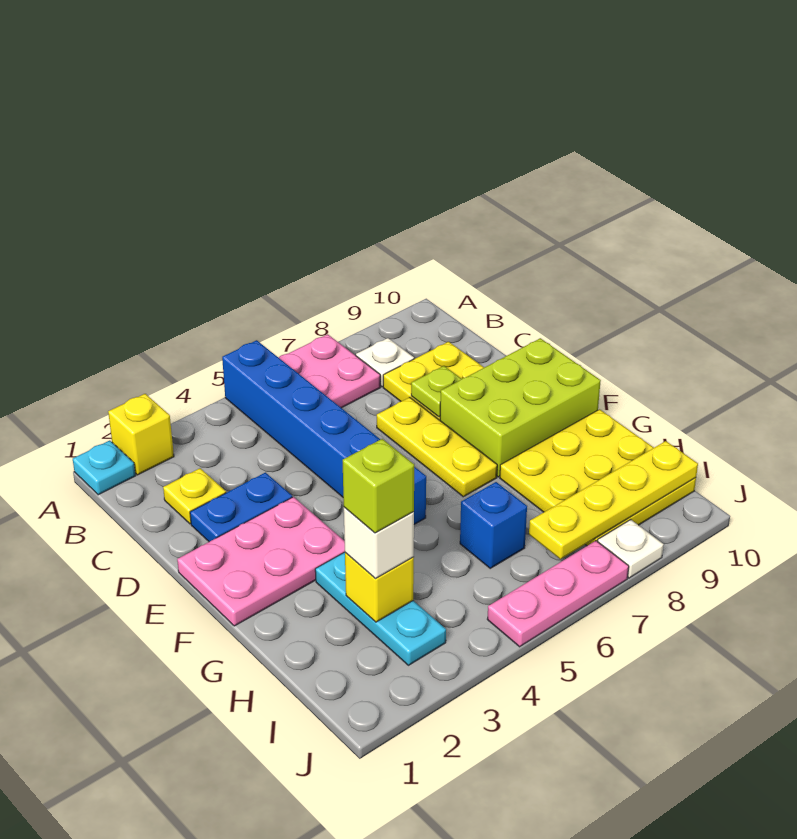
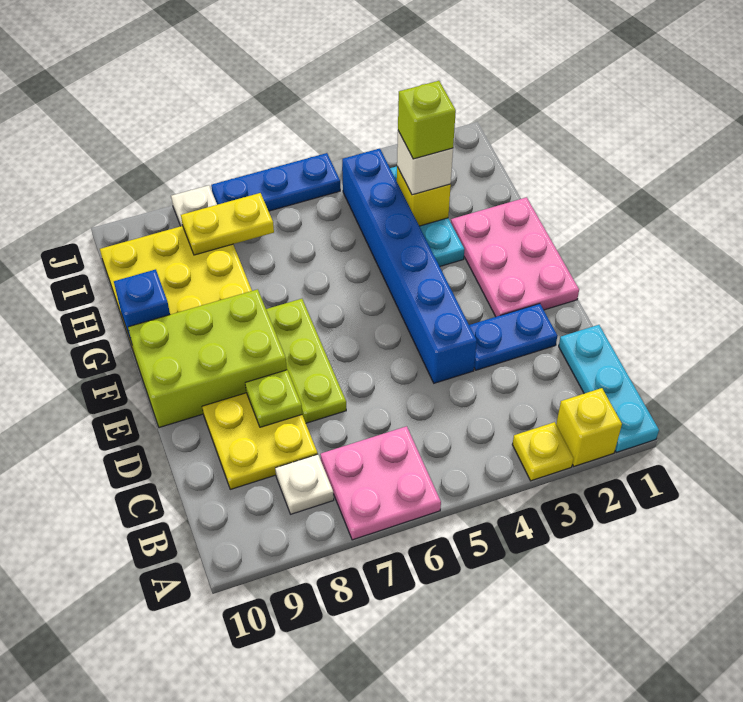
cyan plate A1 level 1 -> cyan plate A1:C1 level 1
blue brick A5:F5 level 1 -> blue brick D4:I4 level 1
yellow plate C2 level 1 -> yellow plate A3 level 1
yellow plate D7:F7 level 1 -> lime plate D7:F7 level 1
pink plate E1:F3 level 1 -> pink plate E1:G2 level 1
blue brick H6 level 1 -> blue brick G10 level 2
yellow plate I7:I10 level 2 -> yellow plate I7:I8 level 2
pink plate J5:J7 level 1 -> blue plate J5:J7 level 1

